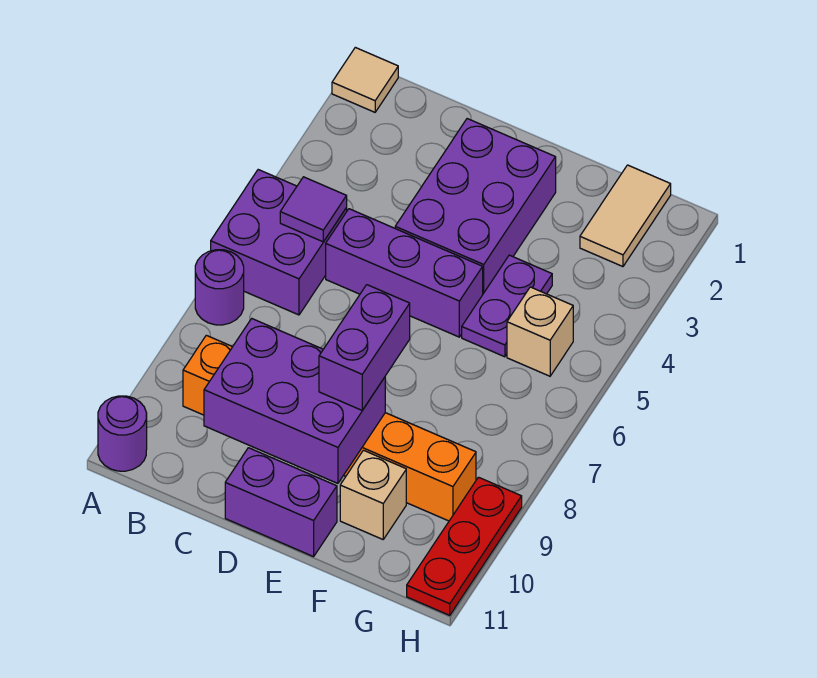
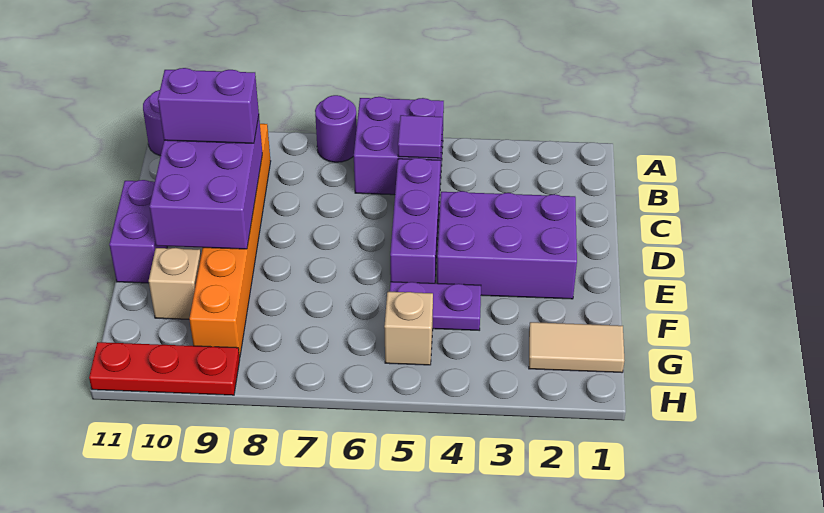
tan tile A1 level 1 -> none
purple brick E8:E9 level 3 -> purple brick C9:C10 level 3

